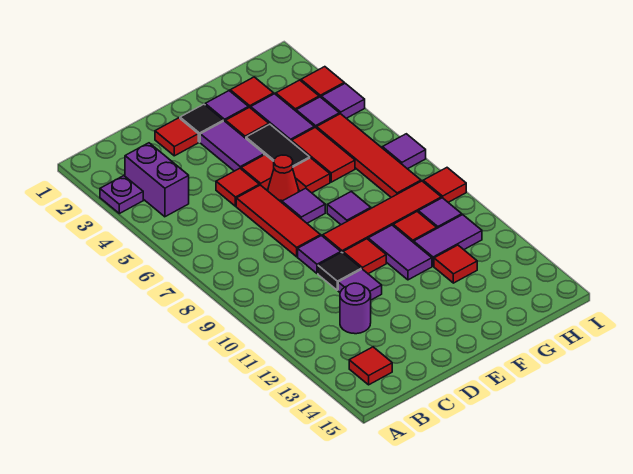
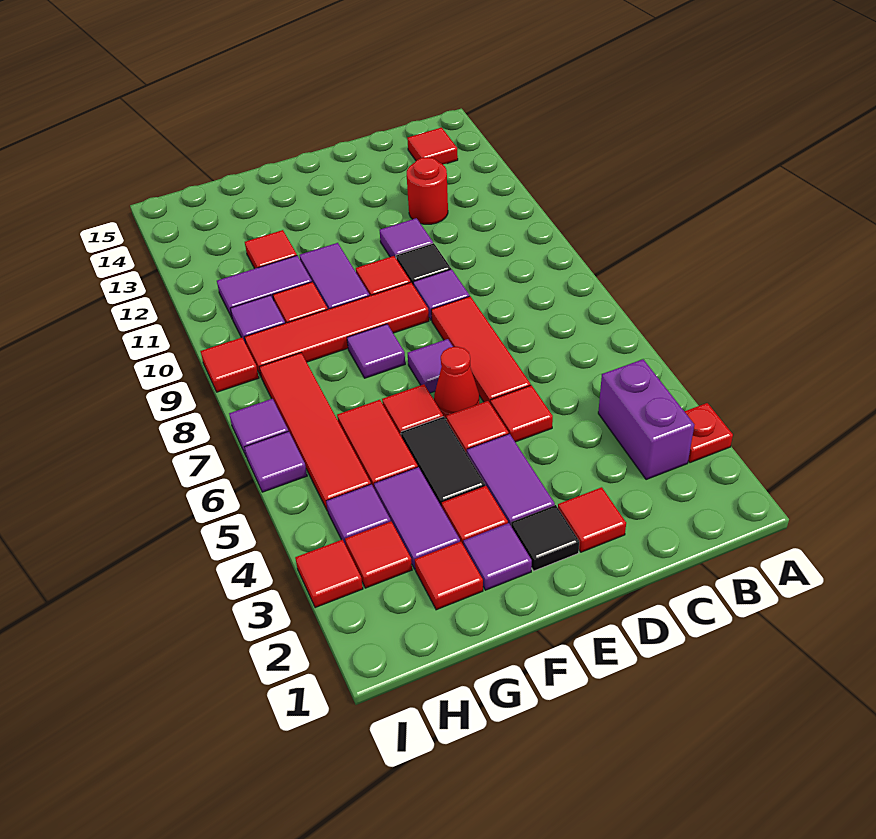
purple plate A3 level 1 -> red plate A3 level 1
purple round brick C12 level 1 -> red round brick C12 level 1
purple tile I4 level 1 -> purple tile I6 level 1

